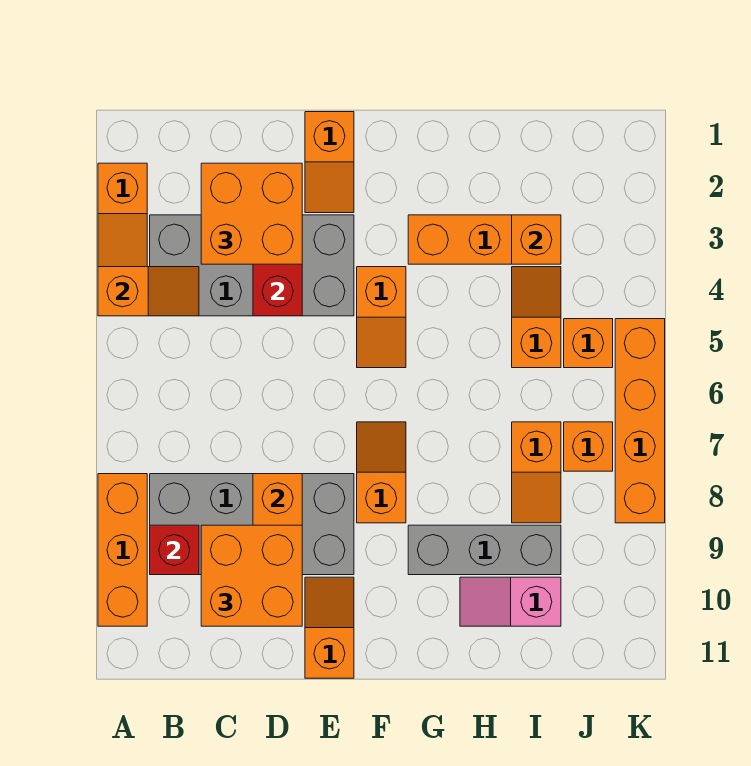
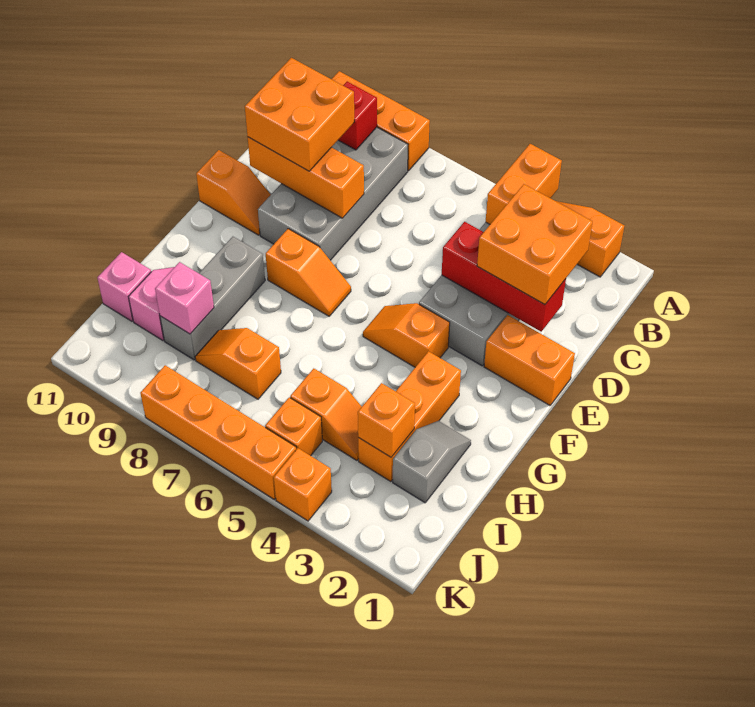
orange slope A4:B4 level 2 top A -> orange brick A4:B4 level 2
orange slope E1:E2 level 1 top 1 -> orange brick E1:E2 level 1
none -> grey slope H2:I2 level 1 top I
none -> pink brick I9 level 2
none -> pink brick I11 level 1
orange brick J7 level 1 -> orange brick K4 level 1

